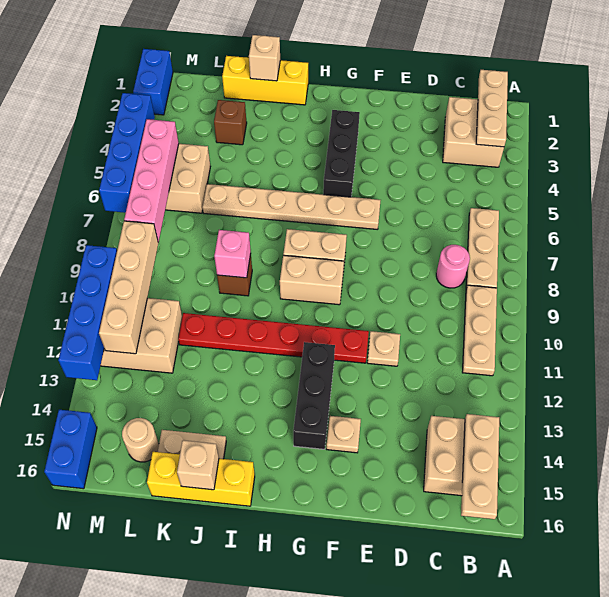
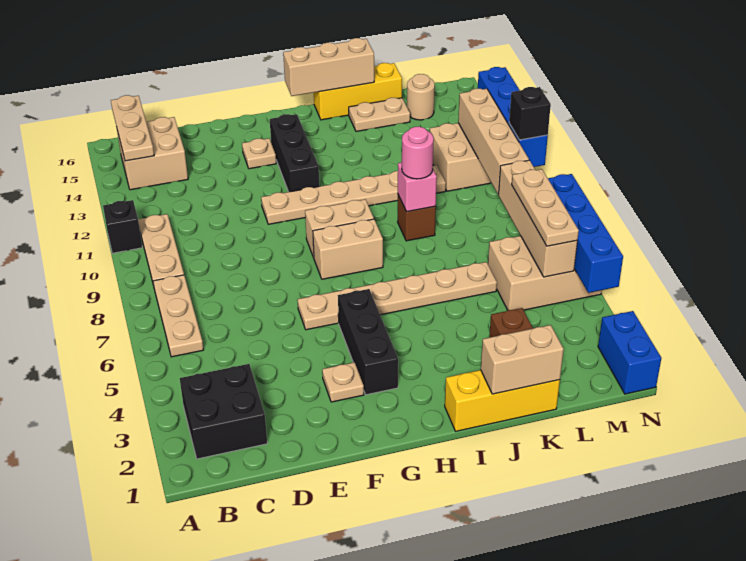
none -> black brick A11 level 1
tan plate B1:B3 level 2 -> tan plate M5:M7 level 3
tan brick B2:C3 level 1 -> black brick B2:C3 level 1
pink round brick C8 level 1 -> pink round brick J9 level 3
tan plate E11 level 1 -> tan plate F3 level 1
red plate F11:K11 level 1 -> tan plate F11:K11 level 1
tan brick J1 level 2 -> tan brick J1:K1 level 2
tan brick J16 level 2 -> tan brick H16:J16 level 2
pink brick M5:M8 level 2 -> tan brick M5:M8 level 2
none -> black brick N10 level 3
blue brick N15:N16 level 1 -> none

